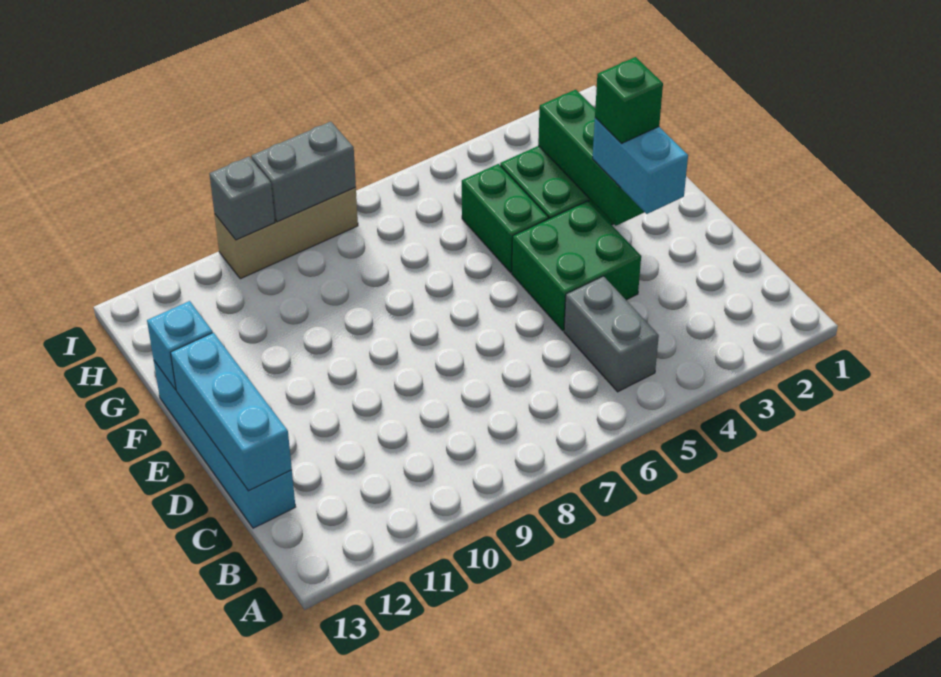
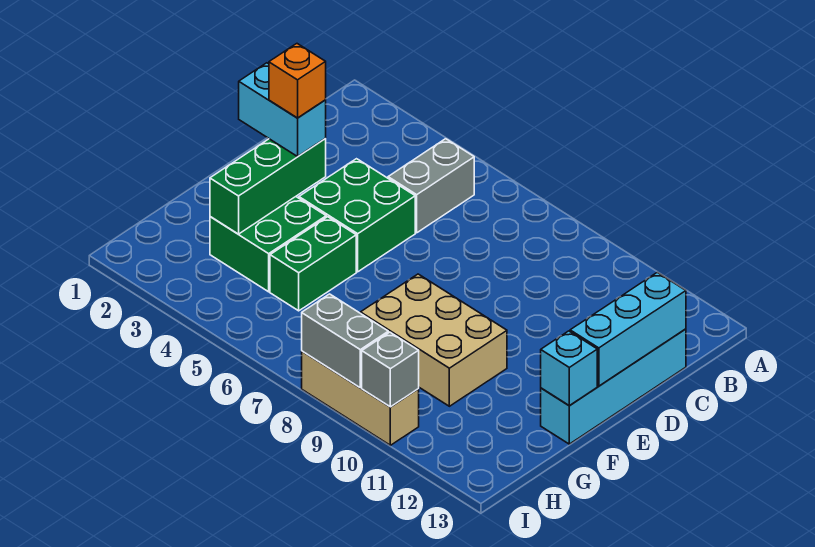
cyan brick D3:E3 level 3 -> cyan brick E2:E3 level 3
green brick E3 level 4 -> orange brick E3 level 4
none -> tan brick F8:G10 level 1

